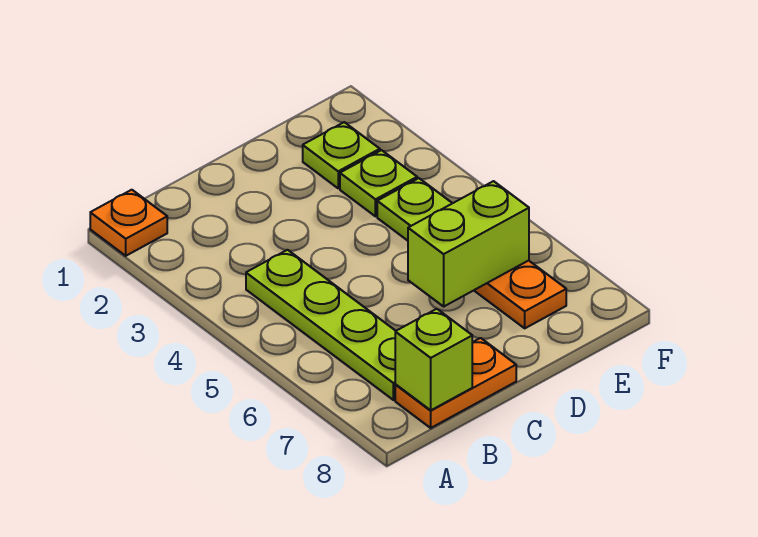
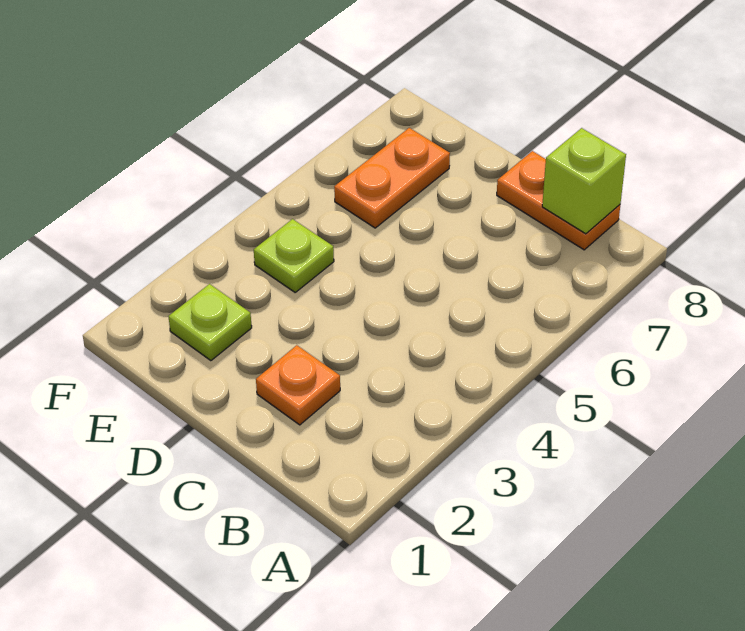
orange plate A1 level 1 -> orange plate C2 level 1
lime plate B4:B7 level 1 -> none
lime brick D6:E6 level 2 -> none
lime plate E3 level 1 -> none

